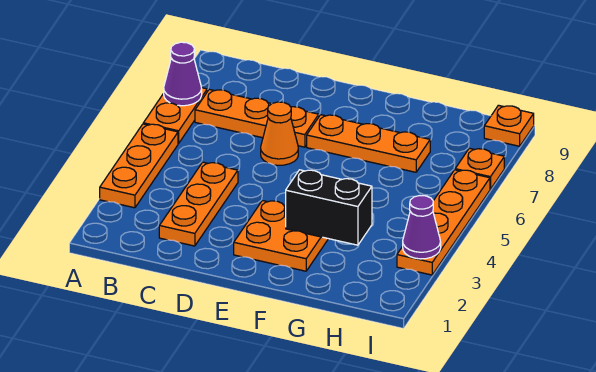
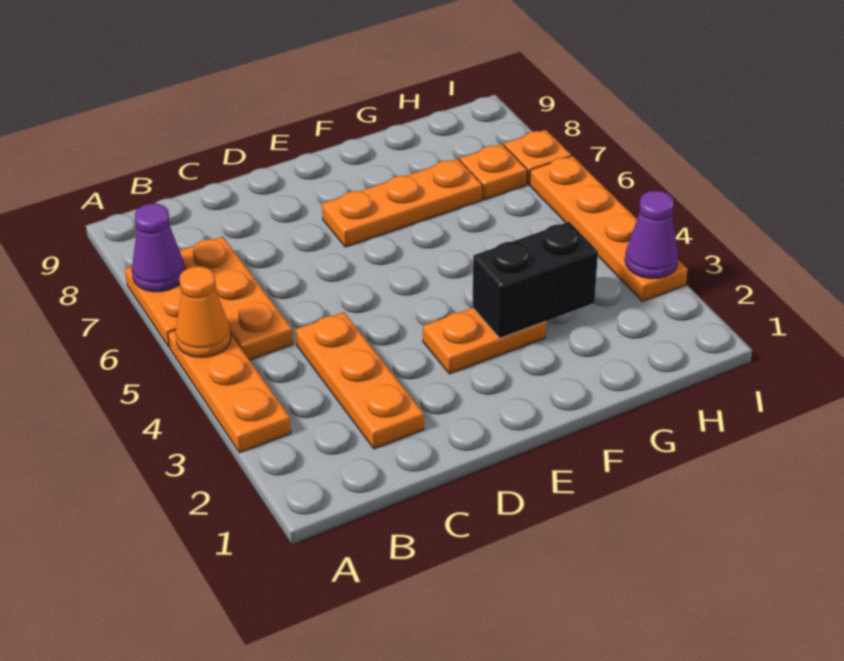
orange plate B7:D7 level 1 -> orange plate B5:B7 level 1
orange cone D6 level 1 -> orange cone A5 level 2
orange plate E2:F3 level 1 -> orange plate E3:F3 level 1
orange plate I9 level 1 -> orange plate H7 level 1

